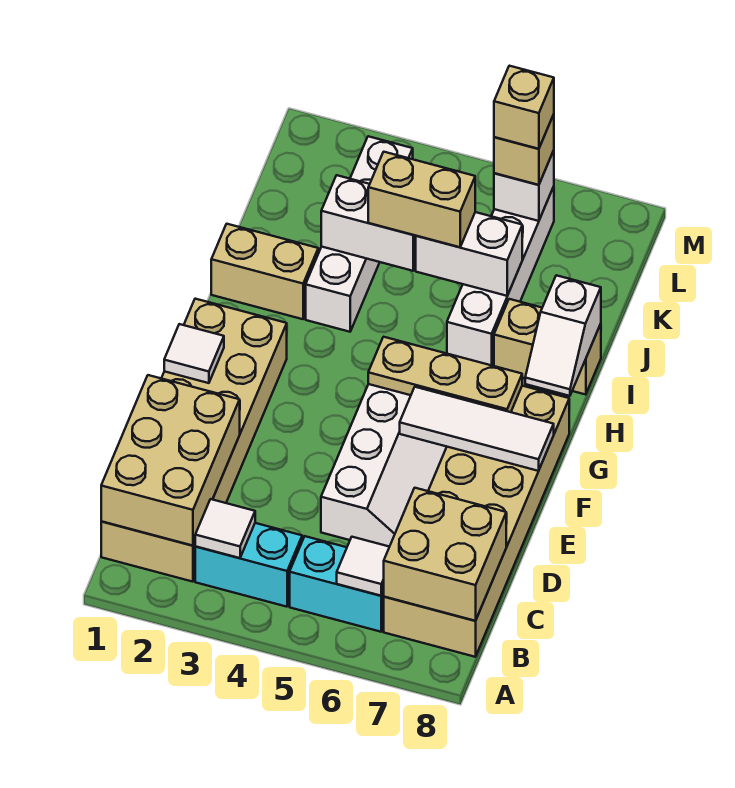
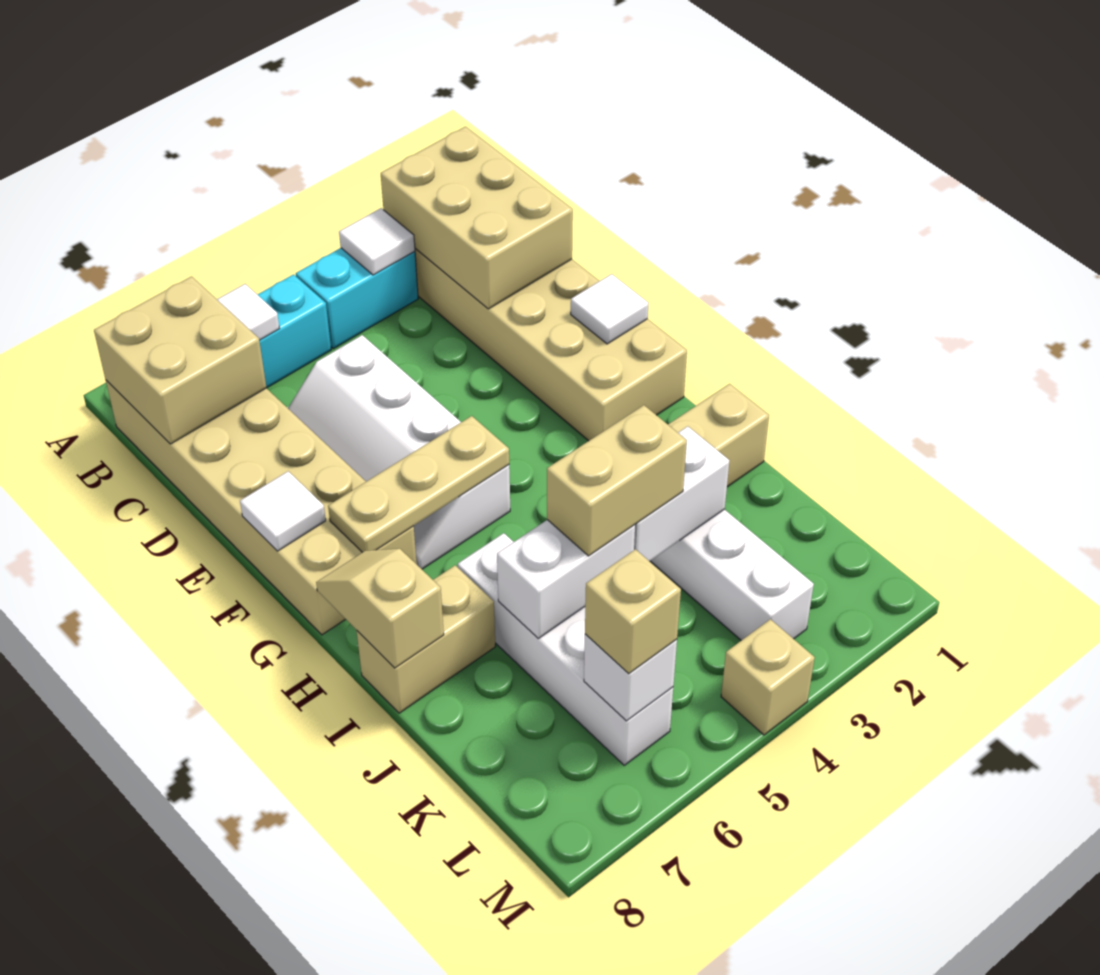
white tile F6:F8 level 2 -> white tile F8 level 2
white slope H8:I8 level 2 top I -> tan slope H8:I8 level 2 top I
tan brick L6 level 4 -> tan brick M4 level 1

